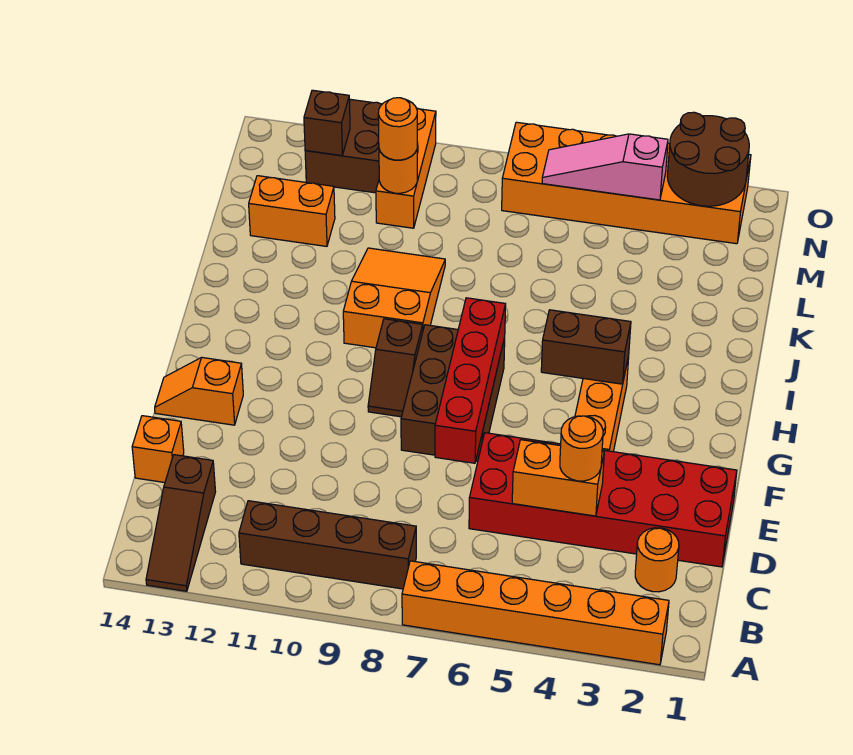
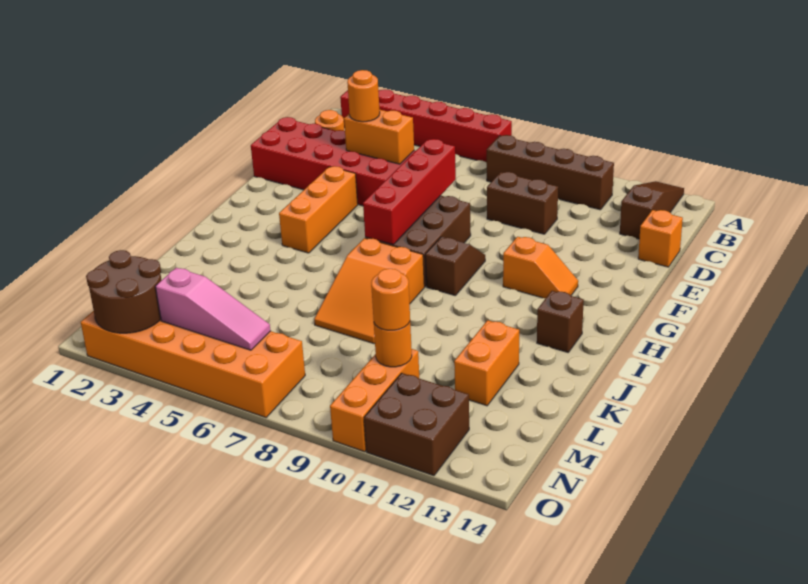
orange brick A2:A7 level 1 -> red brick A2:A7 level 1
orange slope F13:F14 level 1 top 13 -> orange slope G11:G12 level 1 top 11
brown brick H4:H5 level 2 -> brown brick D9:D10 level 1
orange slope I9:K10 level 1 top I -> orange slope I7:K8 level 1 top I
orange brick L12:L13 level 1 -> orange brick K12:L12 level 1
brown brick N12 level 2 -> brown brick I13 level 1

